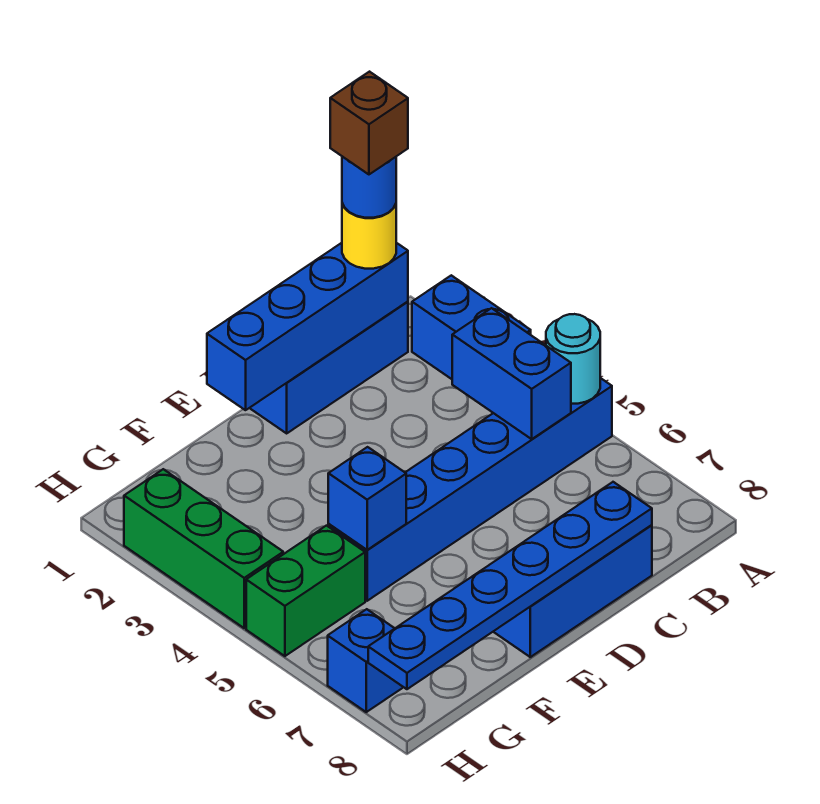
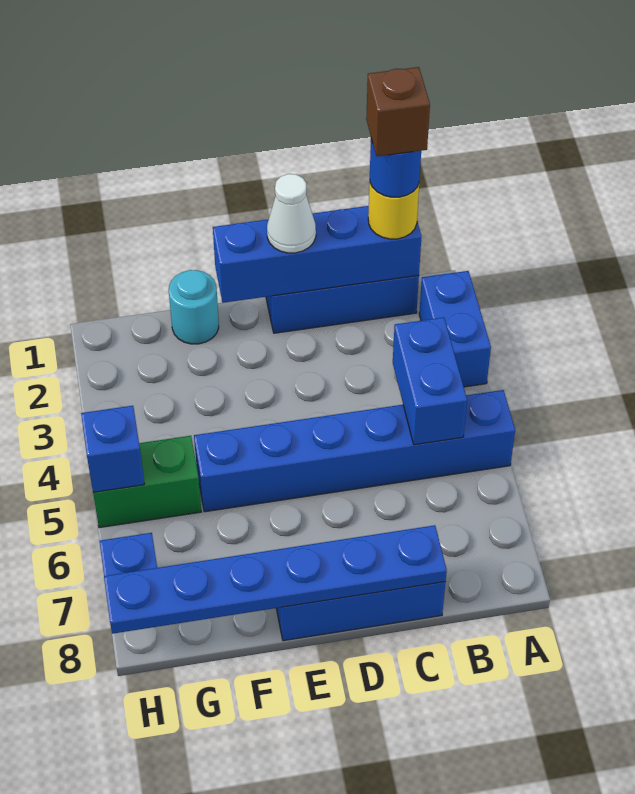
cyan round brick A5 level 2 -> cyan round brick F1 level 1
none -> white cone D1 level 3
blue brick F5 level 2 -> blue brick H5 level 2
green brick H2:H4 level 1 -> none

